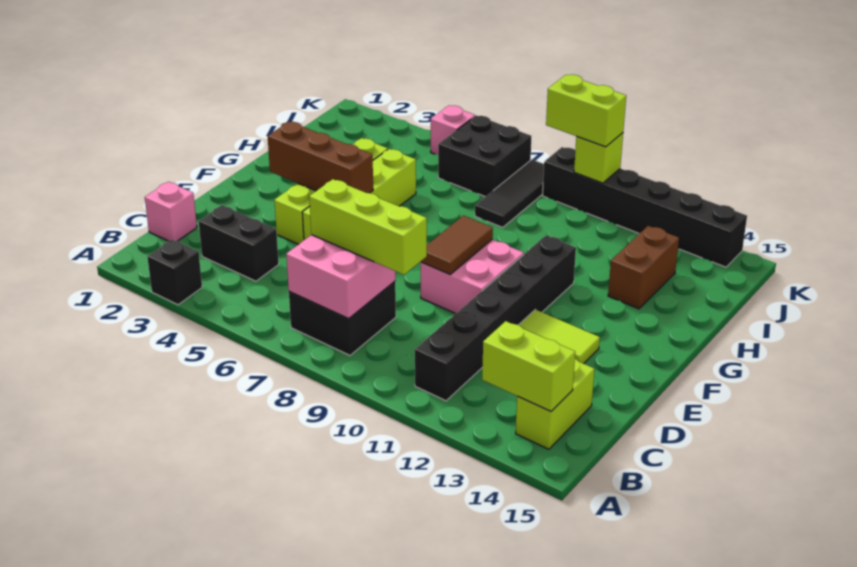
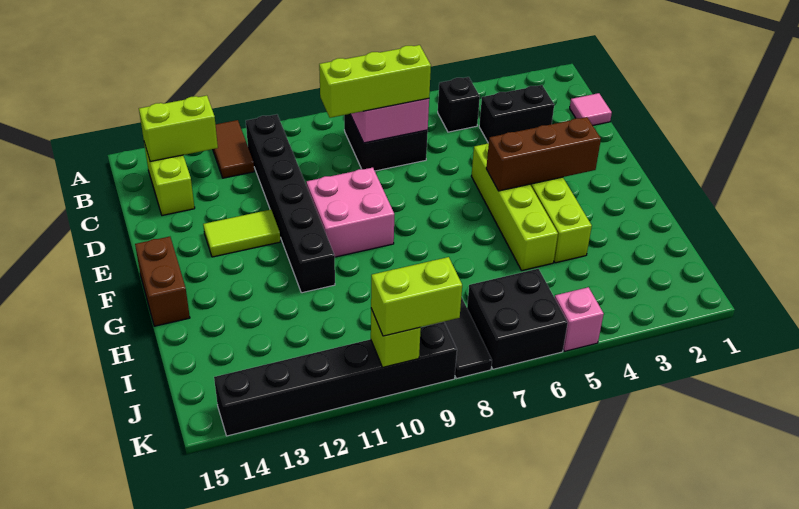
black brick A3 level 1 -> black brick B5 level 1
pink brick C1 level 1 -> pink tile C1 level 1
brown tile E9:F9 level 2 -> brown tile A12:B12 level 1
brown brick H13:I13 level 1 -> brown brick F15:G15 level 1

